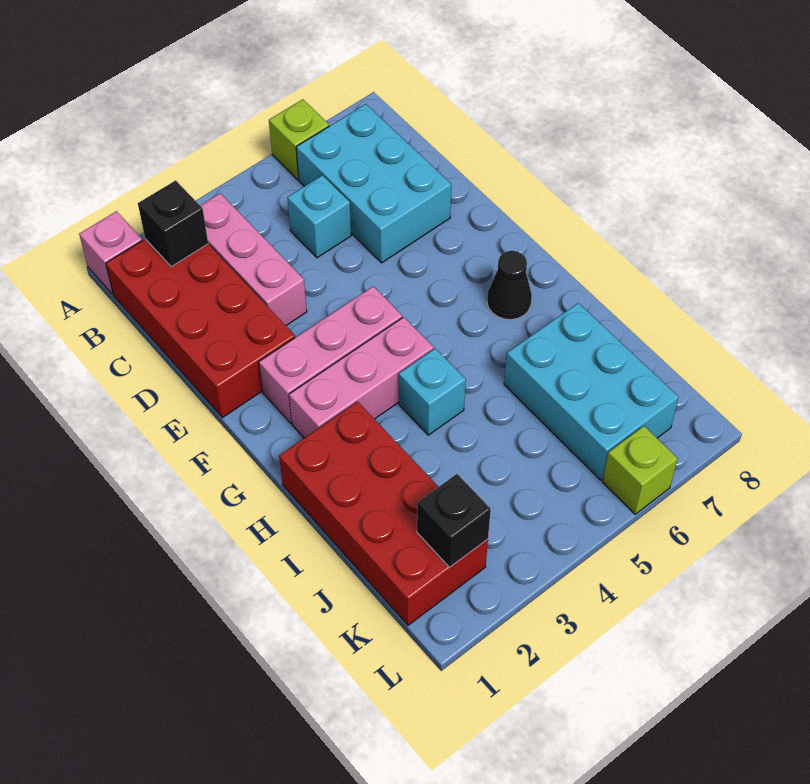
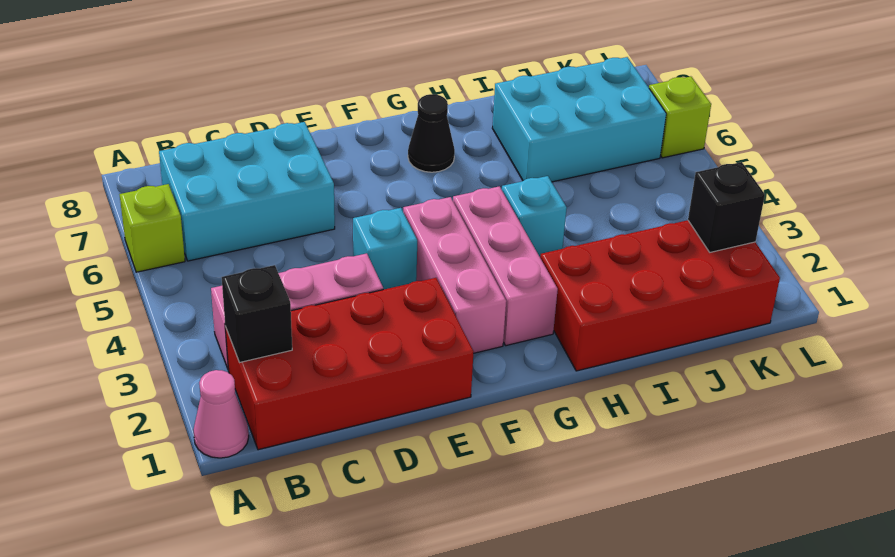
pink brick A1 level 1 -> pink cone A1 level 1
cyan brick C5 level 1 -> cyan brick E4 level 1

